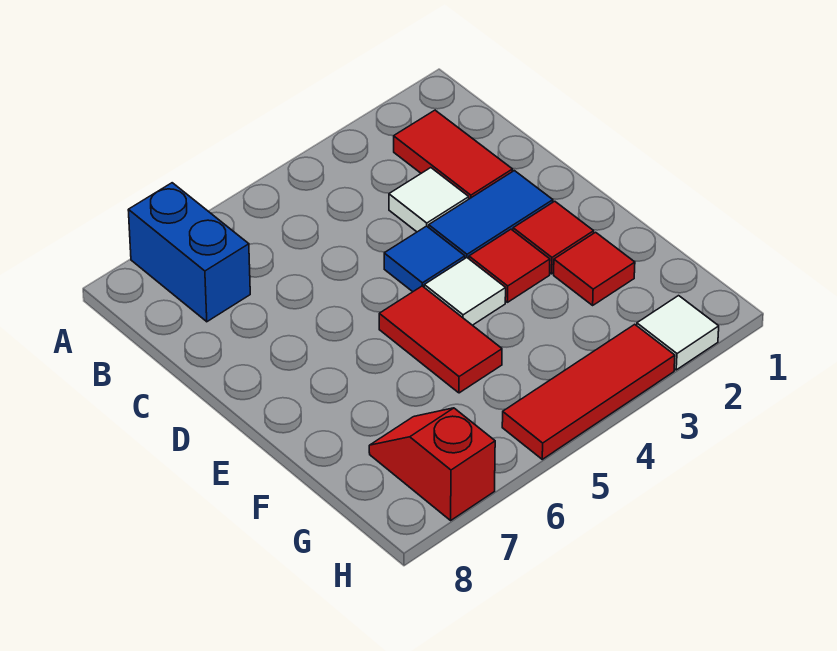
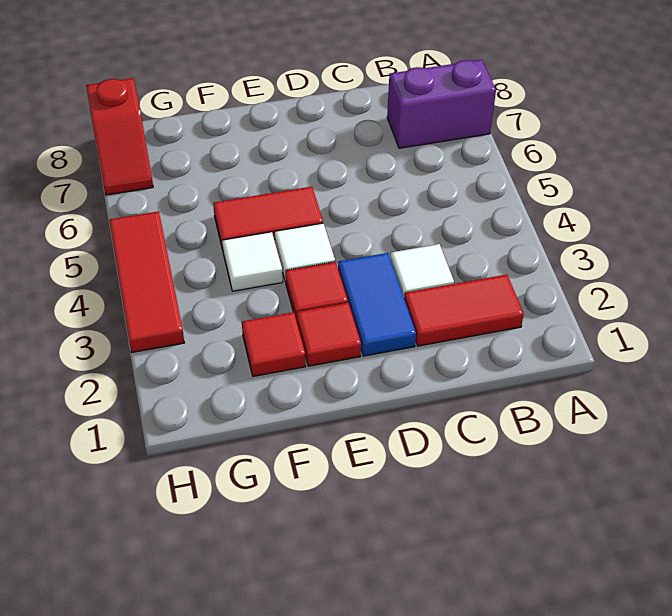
blue brick A7:B7 level 1 -> purple brick A7:B7 level 1
blue tile D4 level 1 -> none
red slope G7:H7 level 1 top H -> red slope H7:H8 level 1 top 8
white tile H2 level 1 -> white tile F4 level 1

